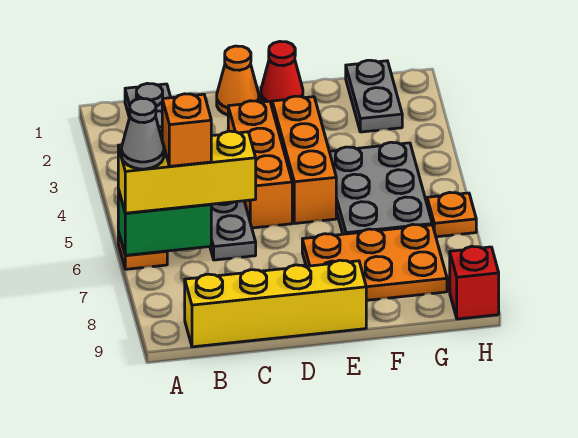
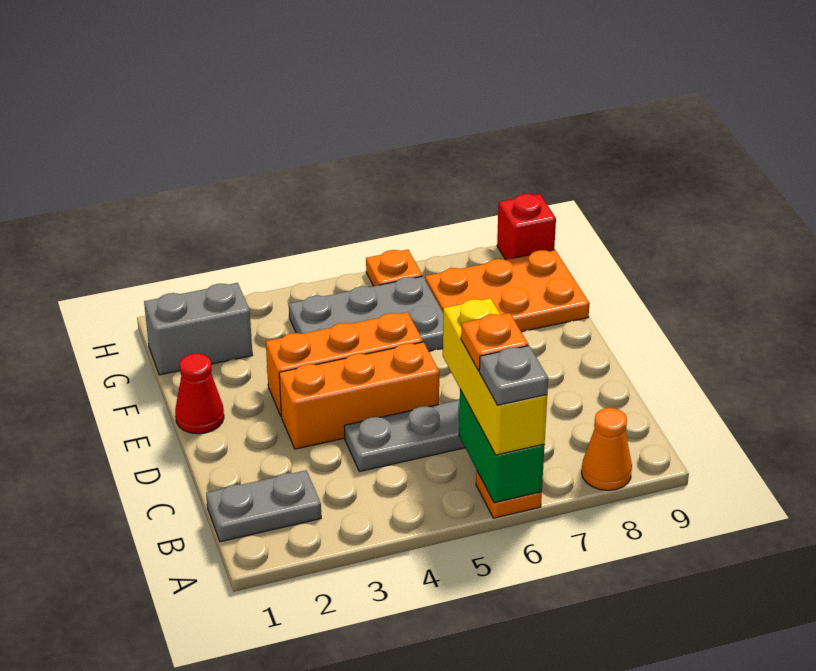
grey cone A6 level 4 -> grey plate A6 level 4
orange brick B6 level 4 -> orange plate B6 level 4
yellow brick B9:E9 level 1 -> none
orange cone D1 level 1 -> orange cone A8 level 1
orange plate E7:G8 level 1 -> orange plate F7:G9 level 1
grey plate G1:G2 level 1 -> grey brick G1:G2 level 1

